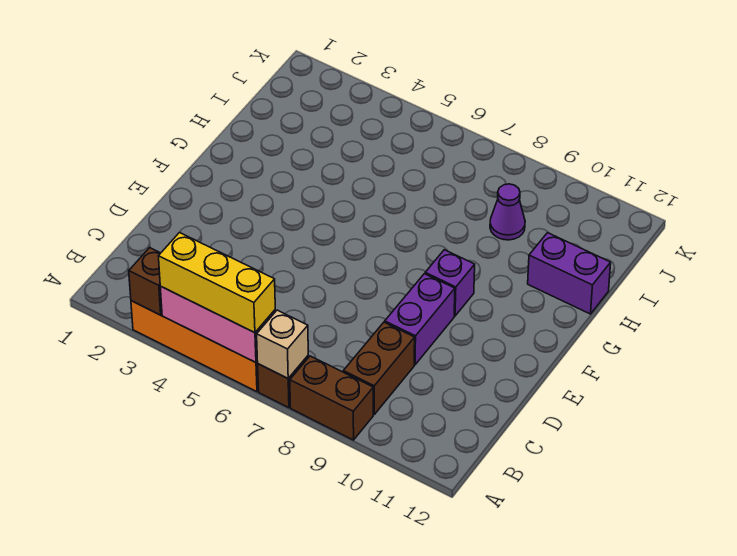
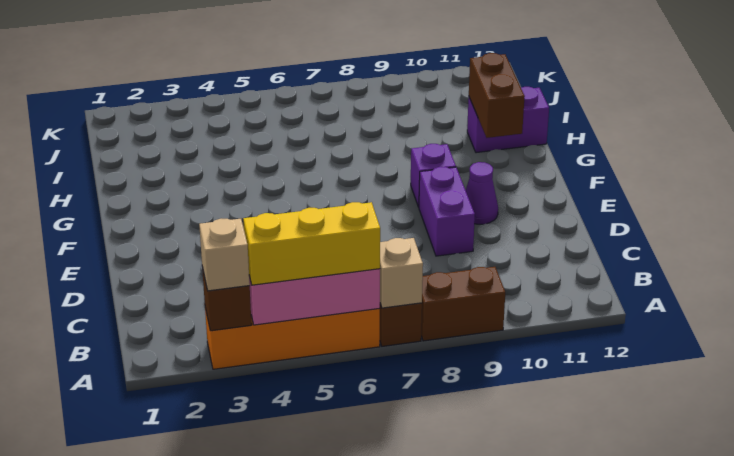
none -> tan brick A3 level 3
brown brick B9:C9 level 1 -> brown brick G11:H11 level 2
purple cone I9 level 1 -> purple cone E10 level 1

